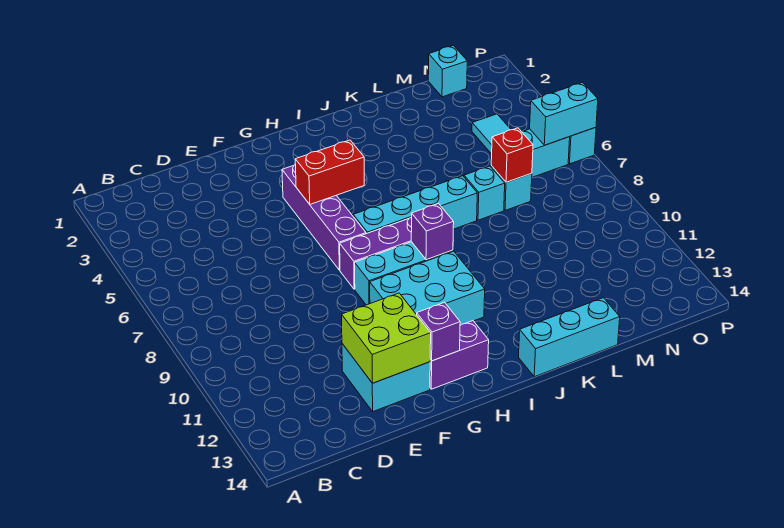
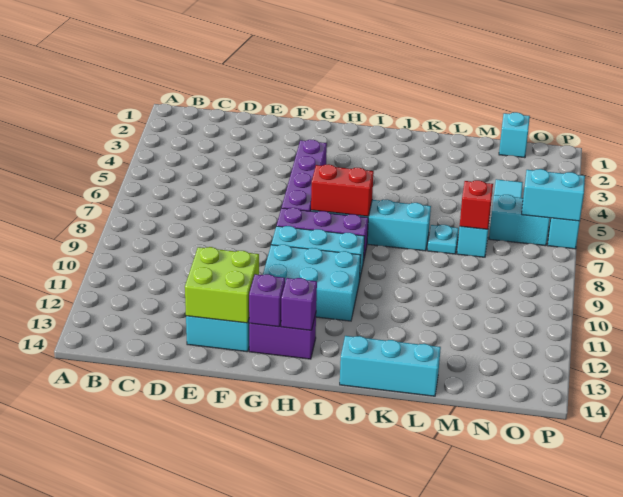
red brick G5:H5 level 2 -> red brick H7:I7 level 2
purple brick I9 level 2 -> purple brick H13 level 2
cyan brick L7 level 1 -> cyan plate L7 level 1

